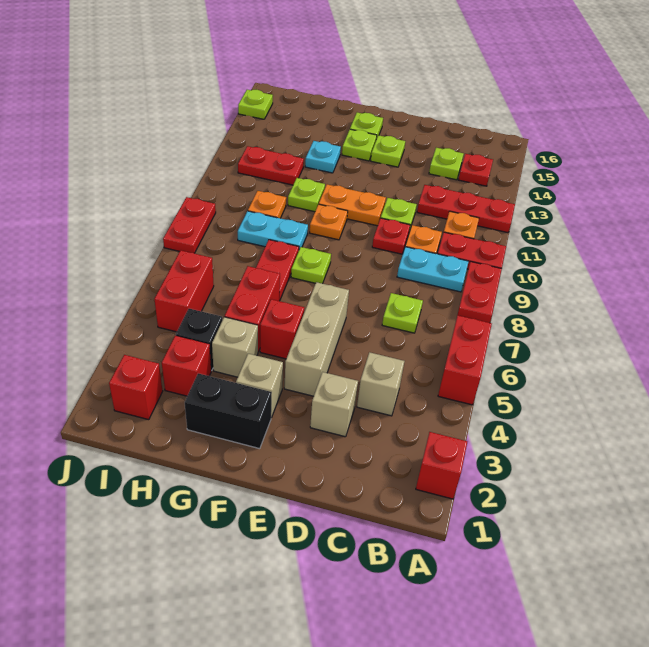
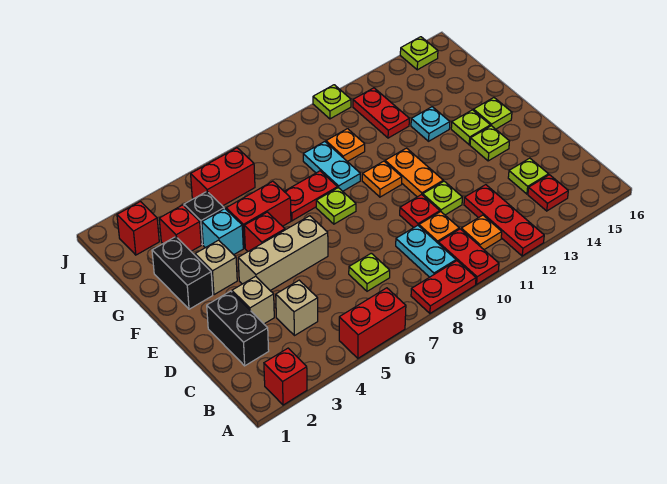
none -> black brick C2:D2 level 1
tan brick G4 level 1 -> cyan brick G4 level 1
lime plate G11 level 1 -> lime plate J11 level 1
red plate J8:J9 level 1 -> none

